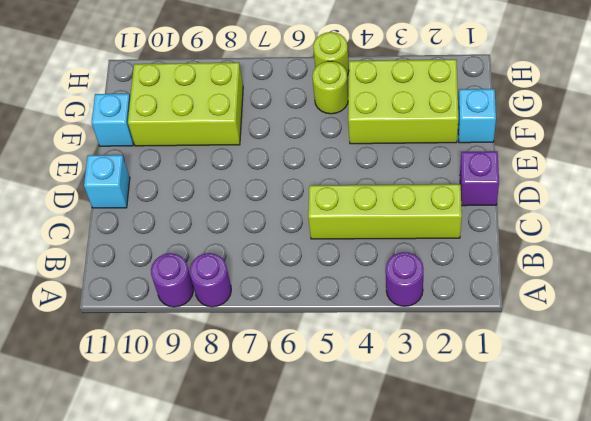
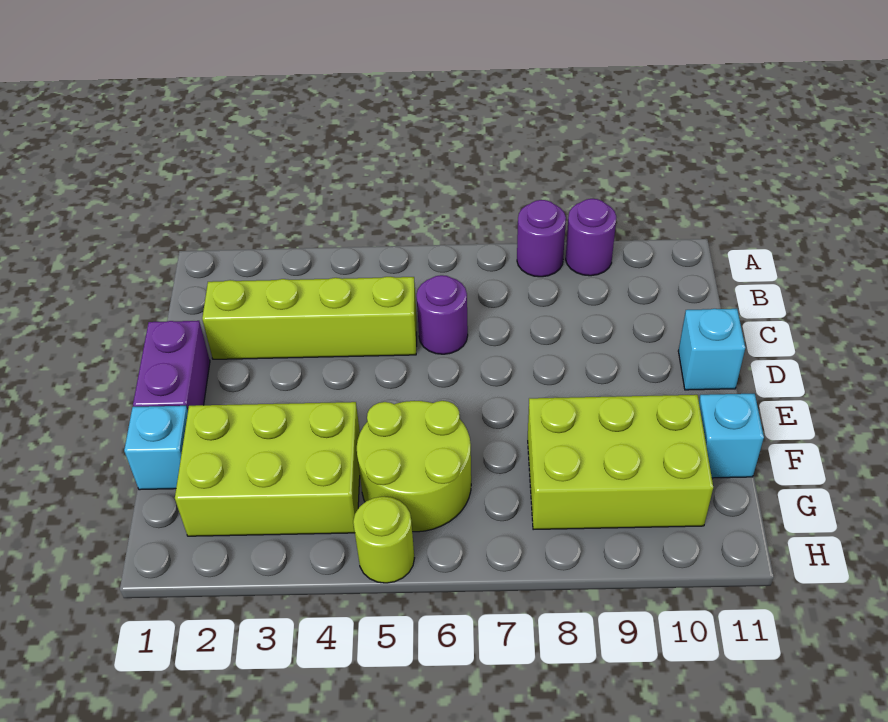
purple round brick A3 level 1 -> purple round brick C6 level 1
purple brick D1 level 1 -> purple brick D1:E1 level 1
lime round brick G5 level 1 -> lime round brick F5:G6 level 1

